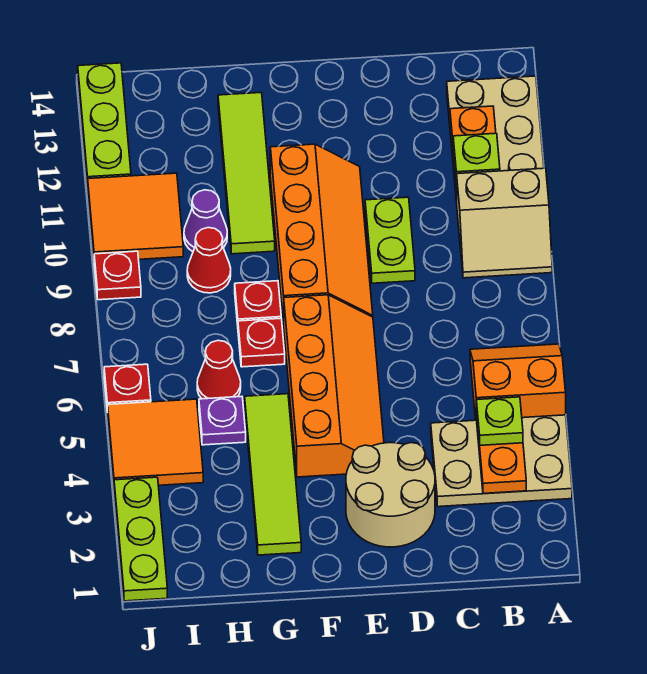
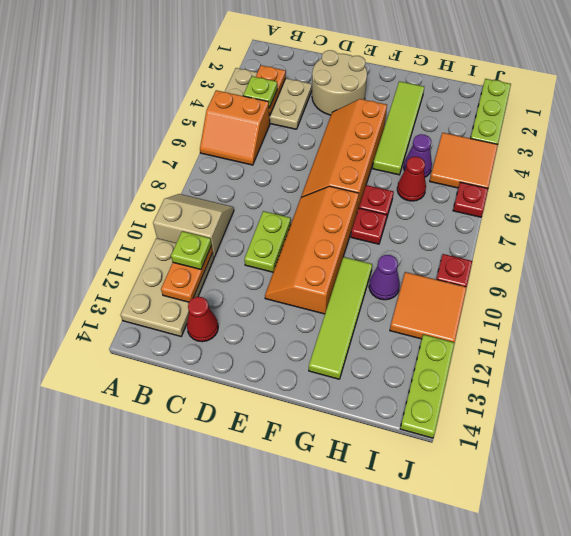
purple plate H5 level 1 -> purple cone H5 level 1
red cone H9 level 1 -> red cone C13 level 1

